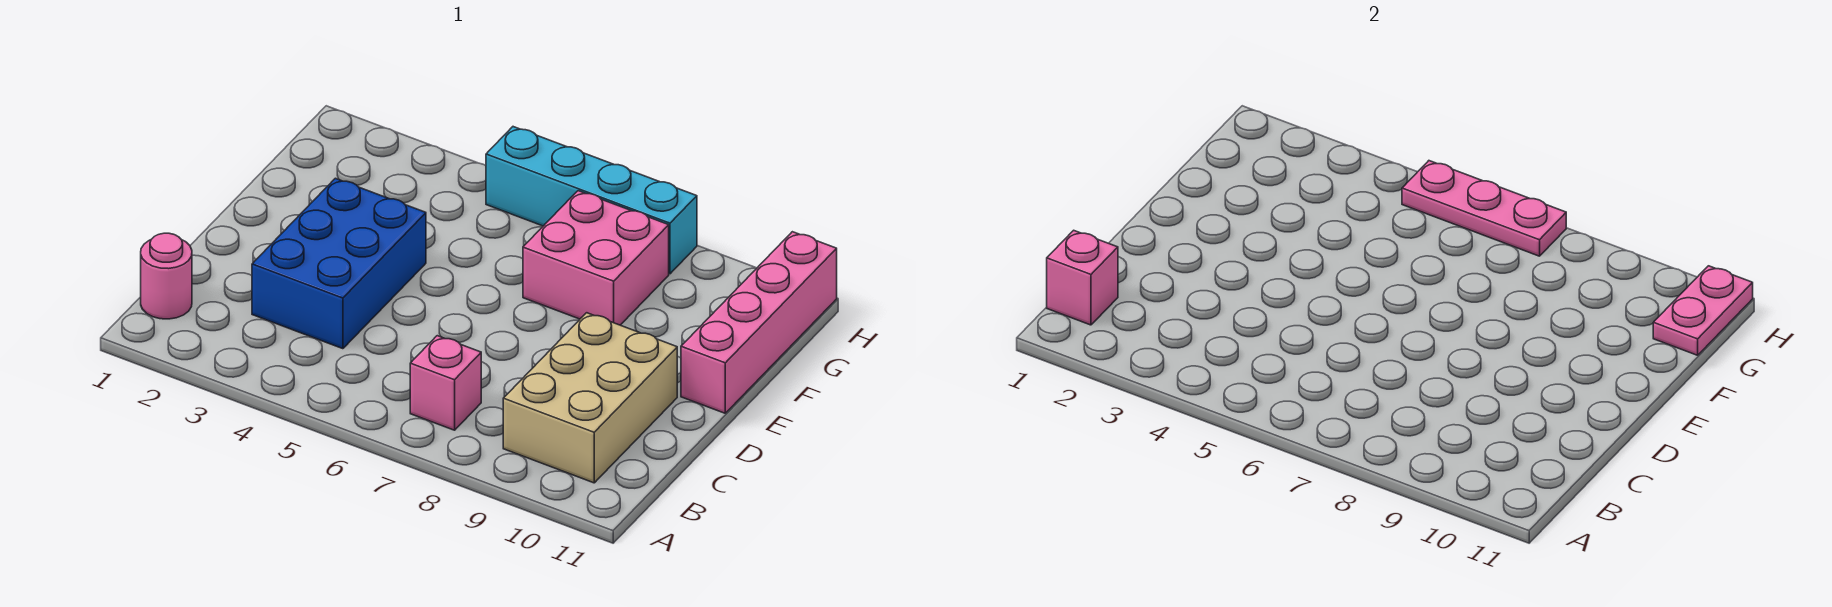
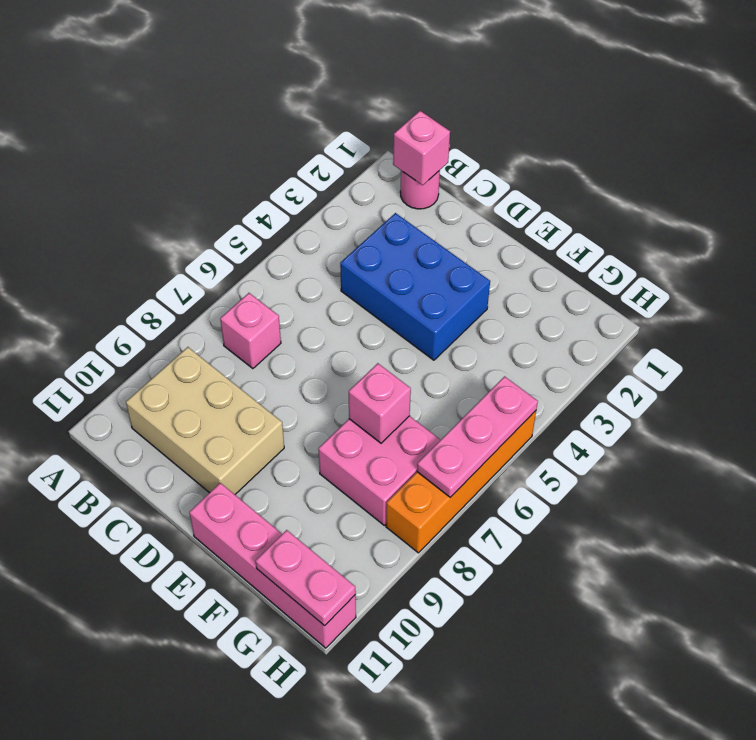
none -> pink brick F7 level 2
cyan brick H5:H8 level 1 -> orange brick H5:H8 level 1

